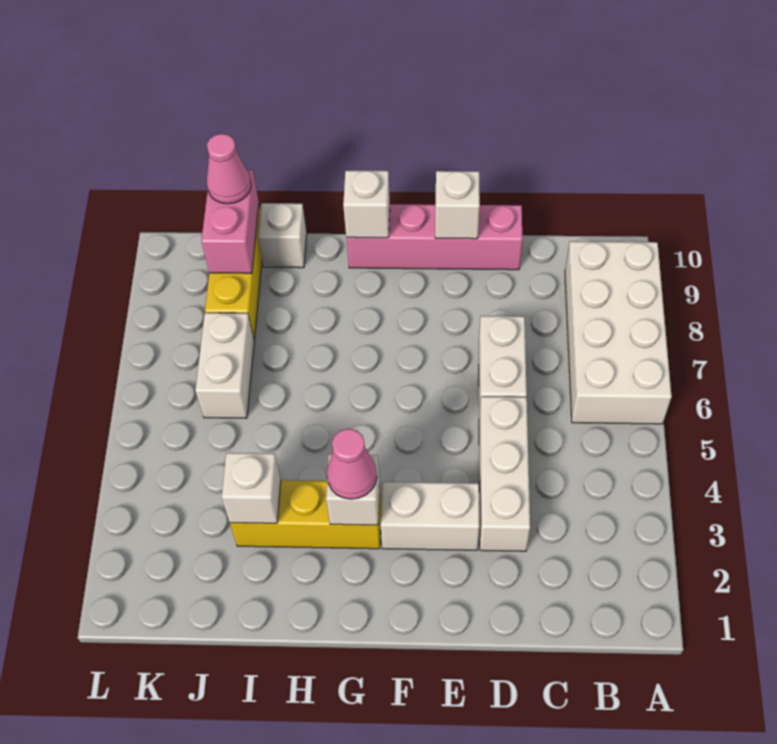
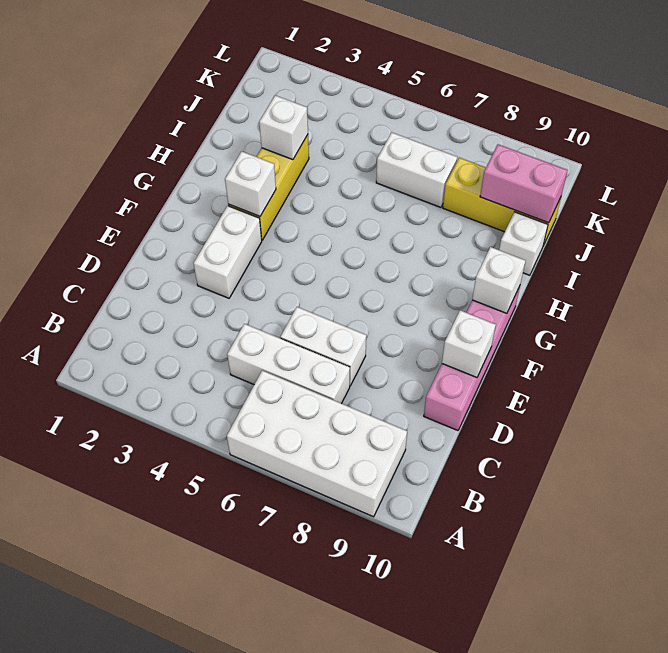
white brick D3:D5 level 1 -> white brick C5:C7 level 1
pink cone G3 level 3 -> none
pink cone J10 level 3 -> none

